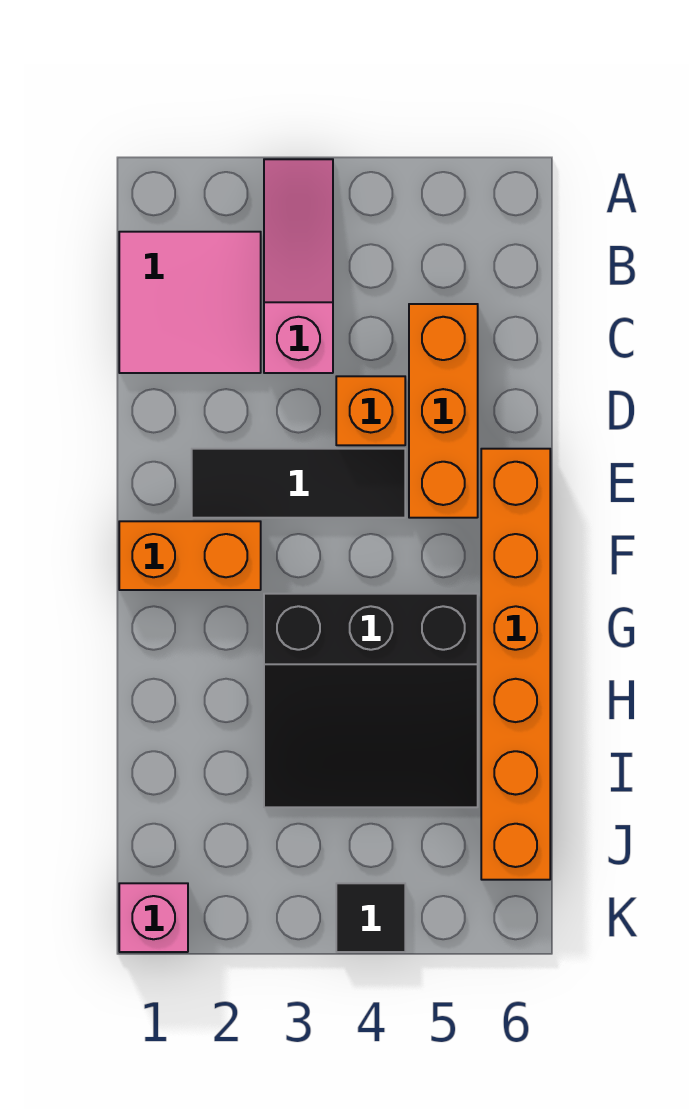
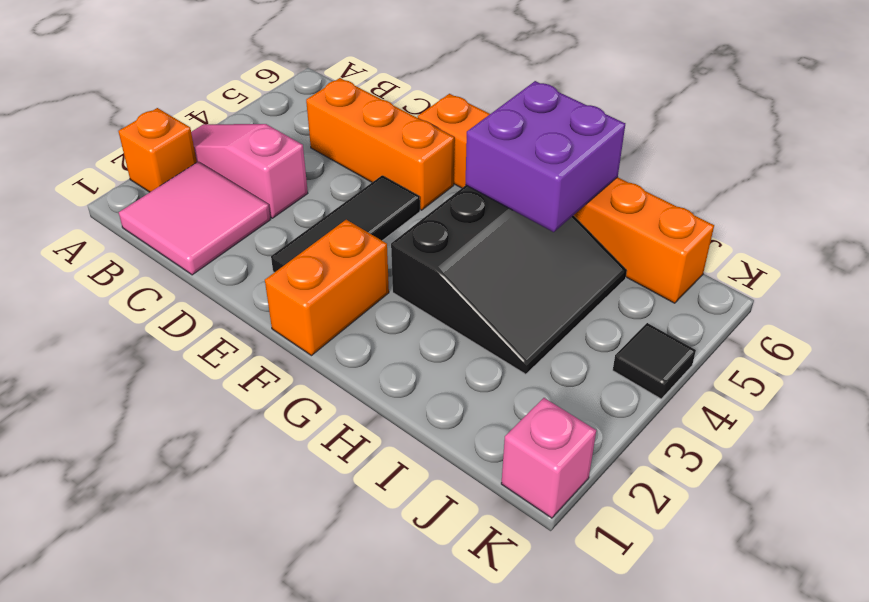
orange brick D4 level 1 -> orange brick A2 level 1
none -> purple brick G5:H6 level 2

